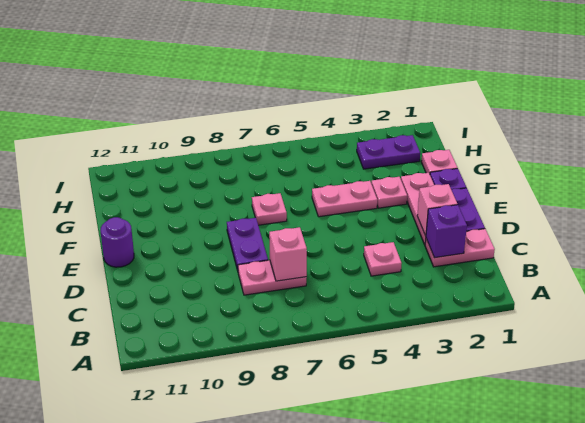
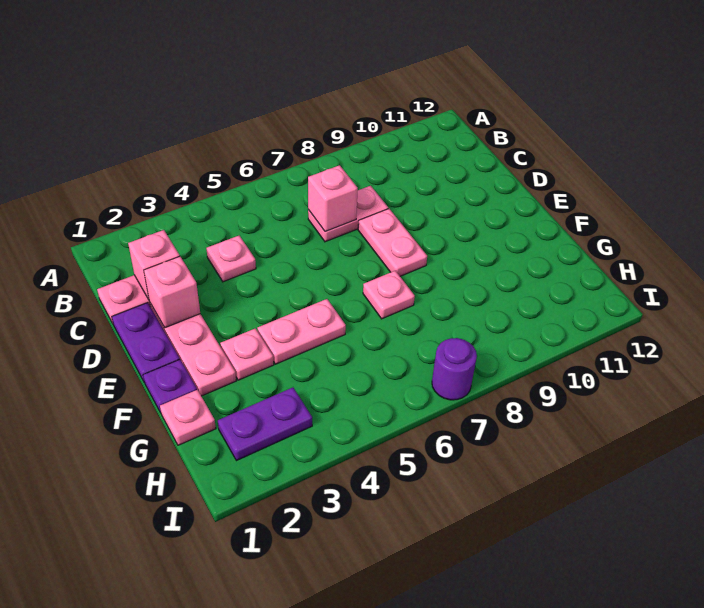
purple brick C2 level 2 -> pink brick C2 level 2
purple plate D8:E8 level 1 -> pink plate D8:E8 level 1
purple round brick E12 level 1 -> purple round brick I7 level 1

